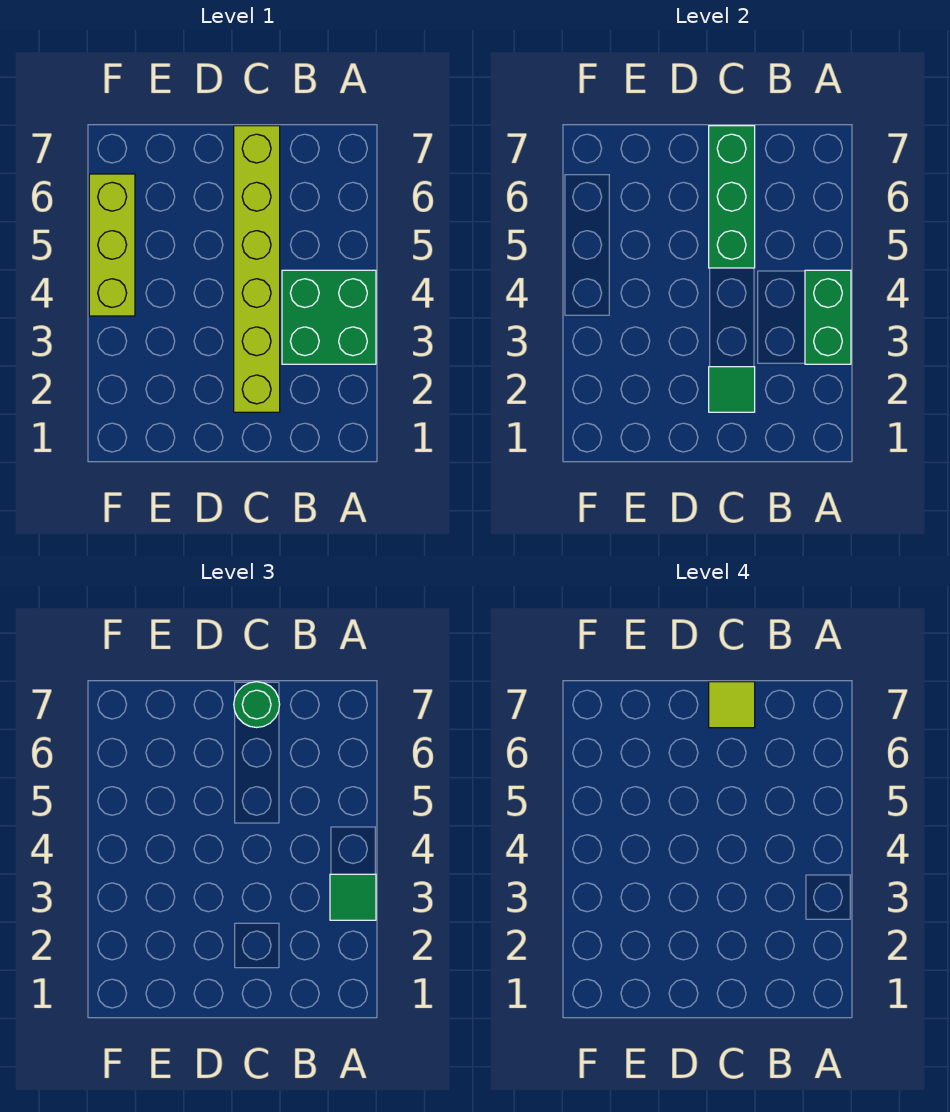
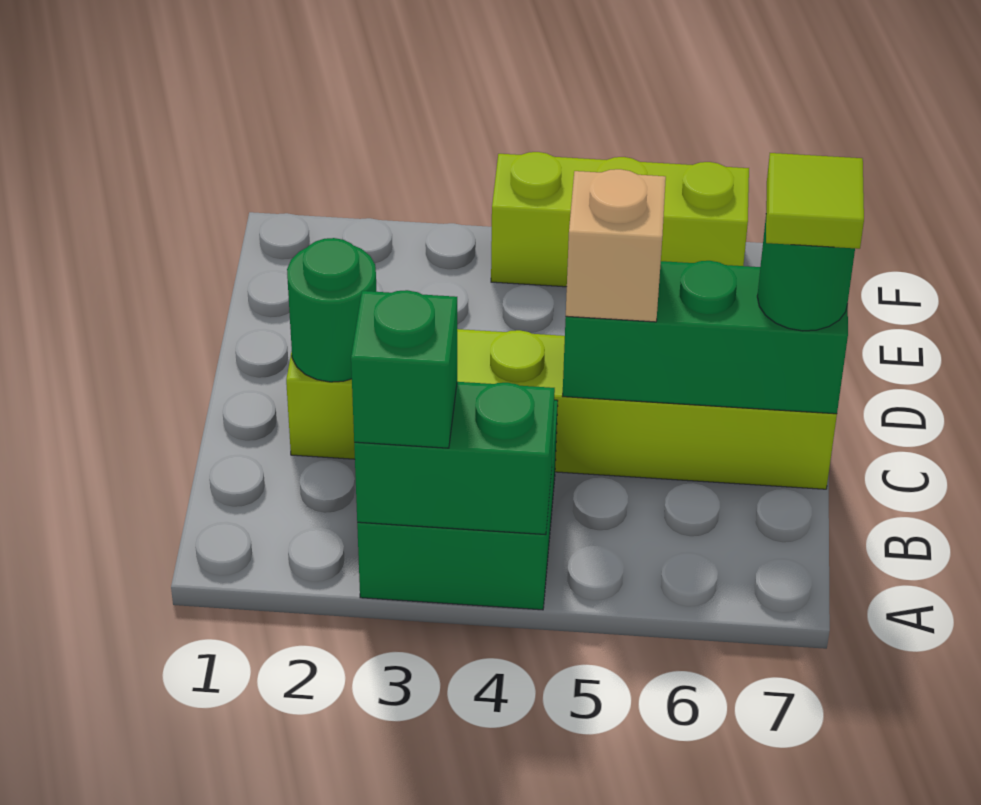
green tile A3 level 3 -> green brick A3 level 3
green tile C2 level 2 -> green round brick C2 level 2
none -> tan brick C5 level 3

